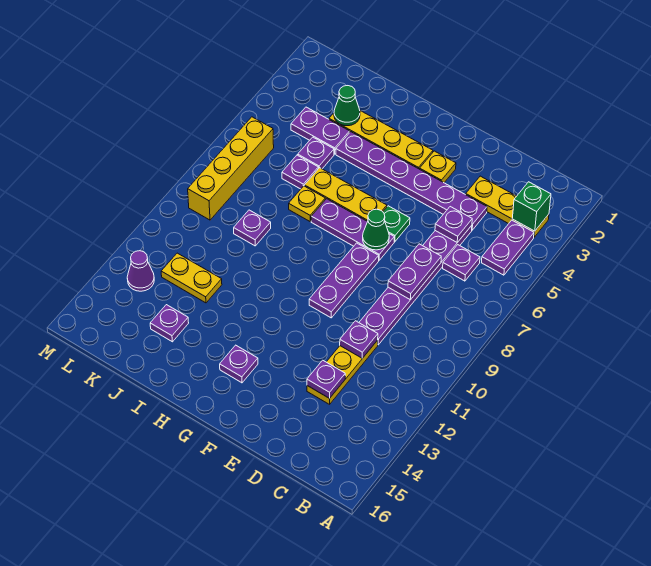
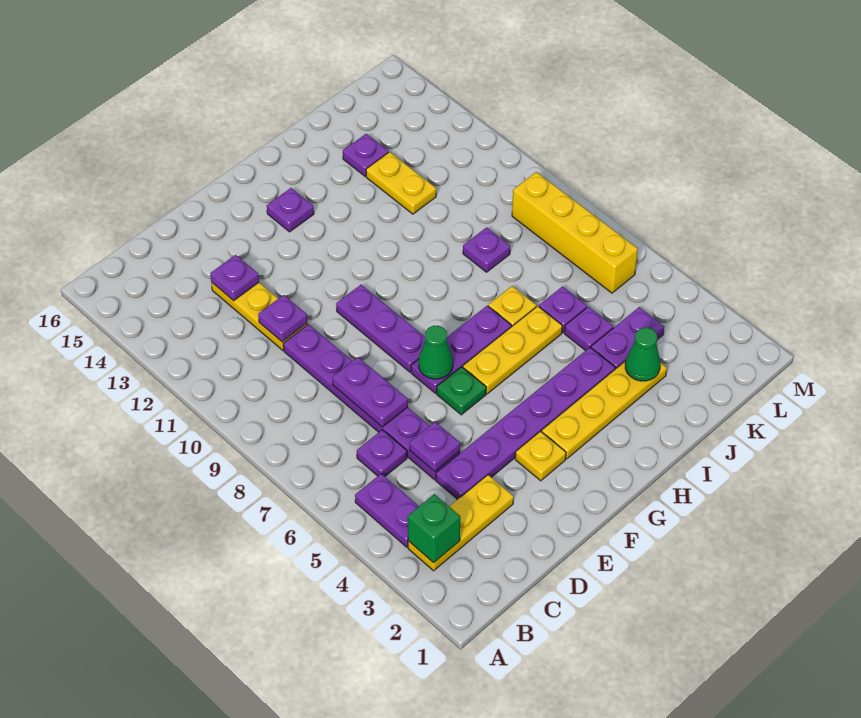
yellow plate J12:K12 level 1 -> yellow plate J12:J13 level 1
purple cone L13 level 1 -> none

